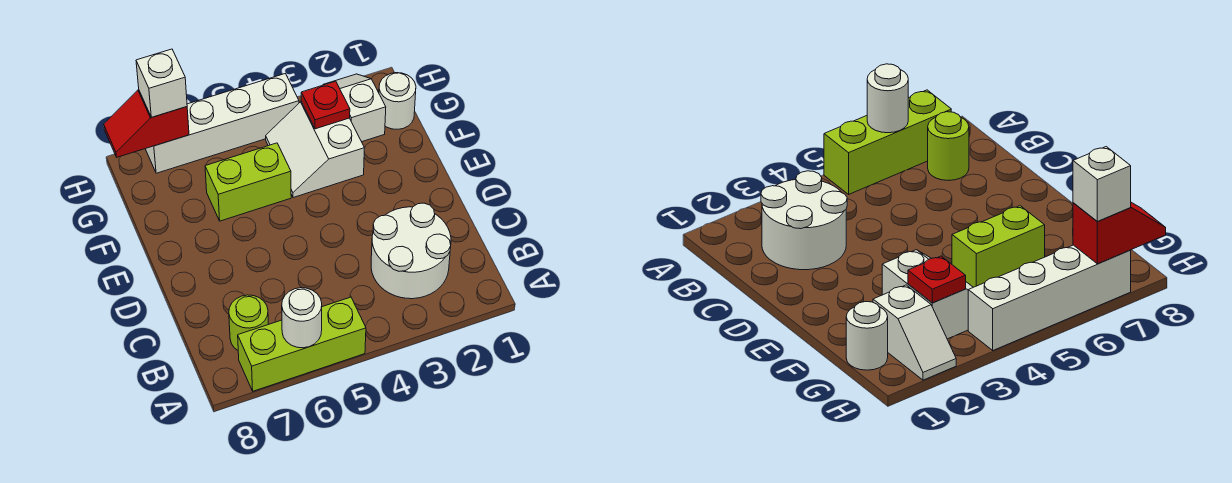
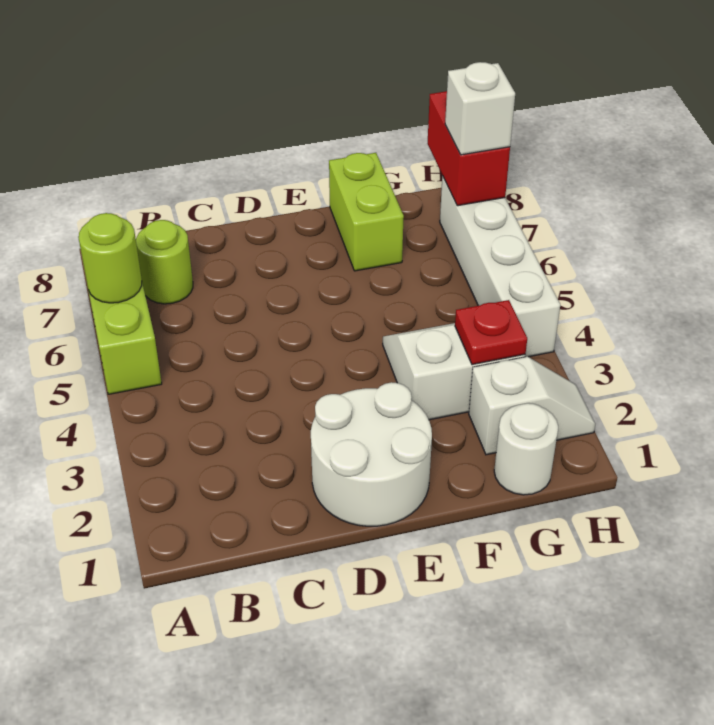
white round brick A6 level 2 -> lime round brick A6 level 2
white round brick B2:C3 level 1 -> white round brick D1:E2 level 1
lime brick F5:F6 level 1 -> lime brick F7:F8 level 1
red slope H7:H8 level 2 top 7 -> red brick H7:H8 level 2

